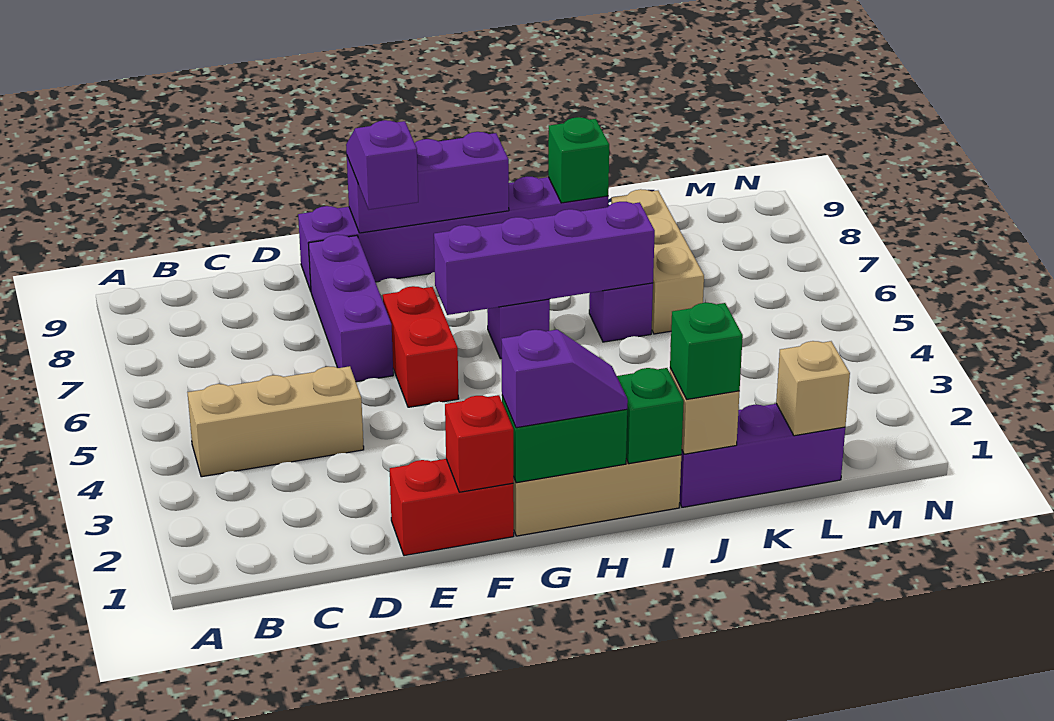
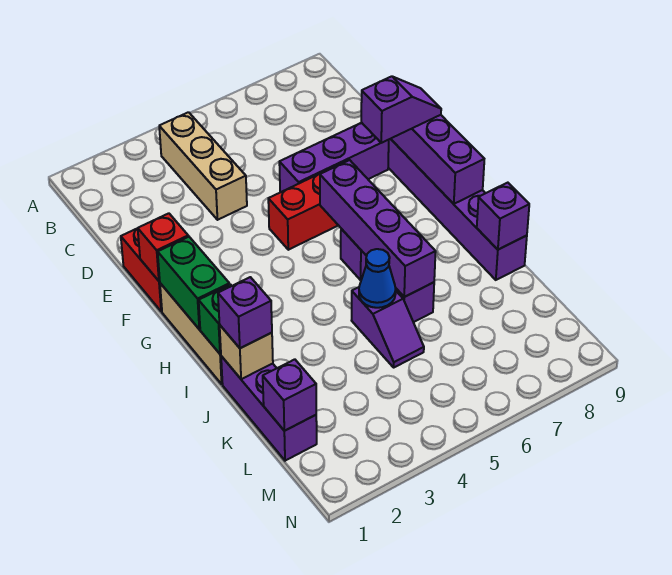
purple slope G1:H1 level 3 top G -> purple slope J5:K5 level 1 top J
green brick J1 level 3 -> purple brick J1 level 3
none -> blue cone J5 level 2
green brick J9 level 2 -> purple brick J9 level 2
tan brick K6:K8 level 1 -> none
tan brick L1 level 2 -> purple brick L1 level 2

